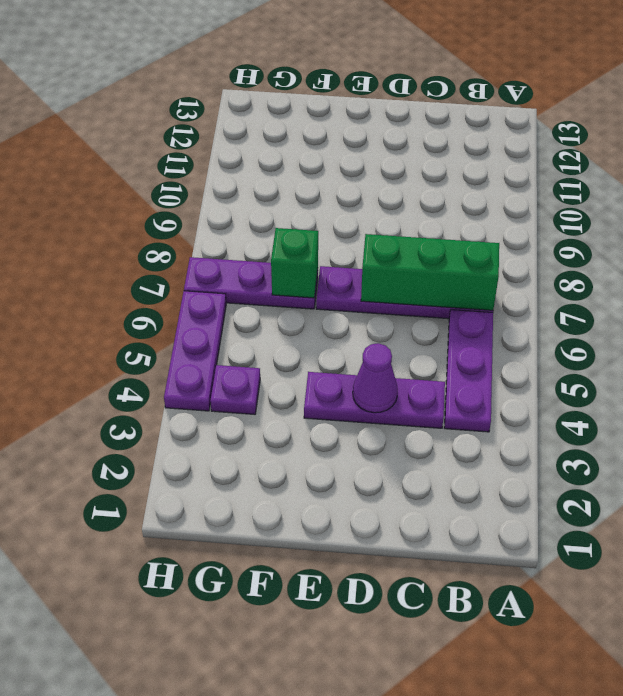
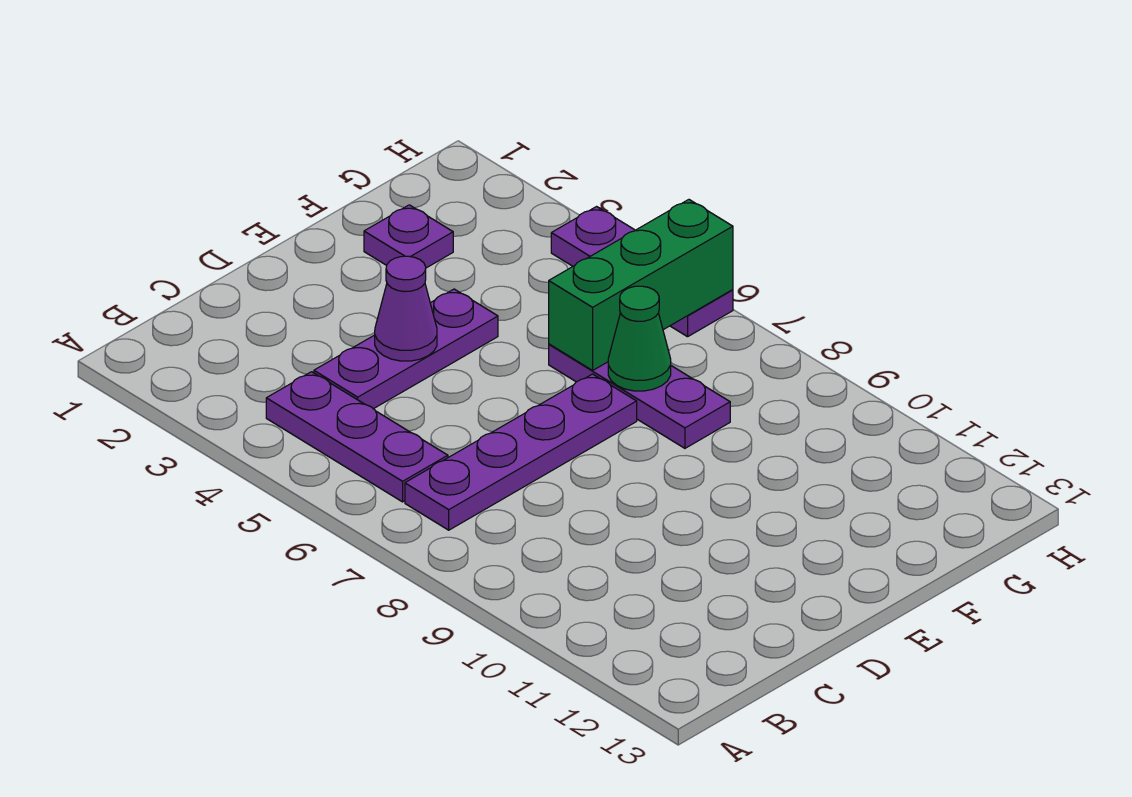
green brick B7:D7 level 2 -> green brick F6:H6 level 2
purple plate F7:H7 level 1 -> purple plate F6:F8 level 1
green brick F7 level 2 -> green cone F7 level 2
purple plate G4 level 1 -> purple plate F2 level 1

